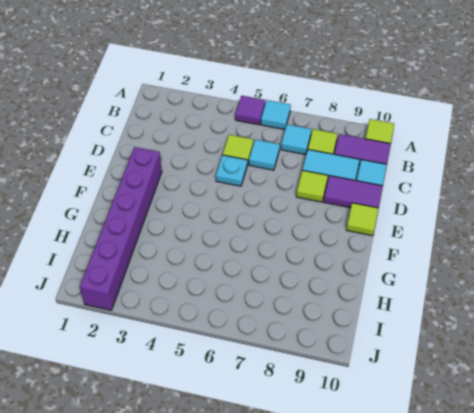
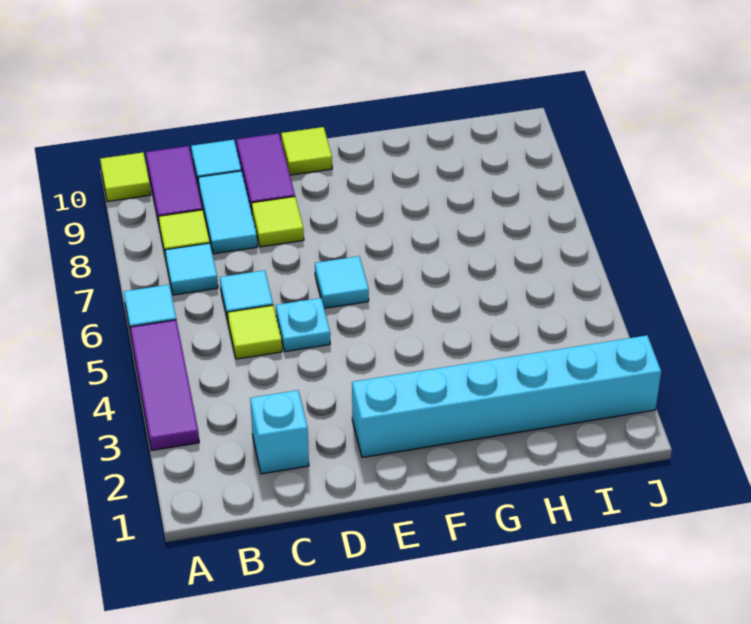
purple tile A5 level 1 -> purple tile A3:A5 level 1
none -> cyan brick C2 level 1
purple brick E2:J2 level 1 -> cyan brick E2:J2 level 1
none -> cyan tile E6 level 1

